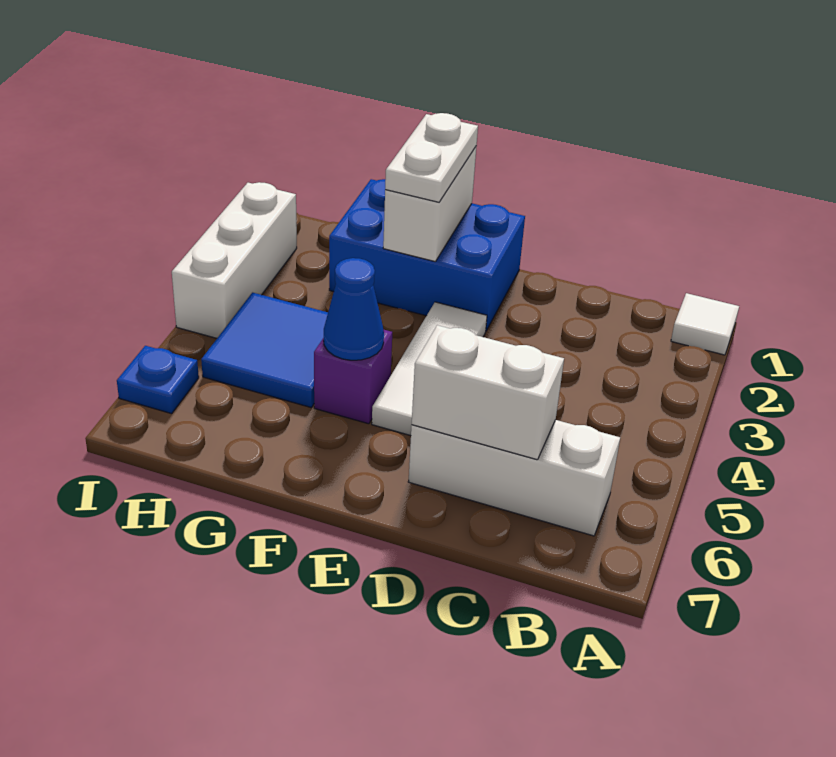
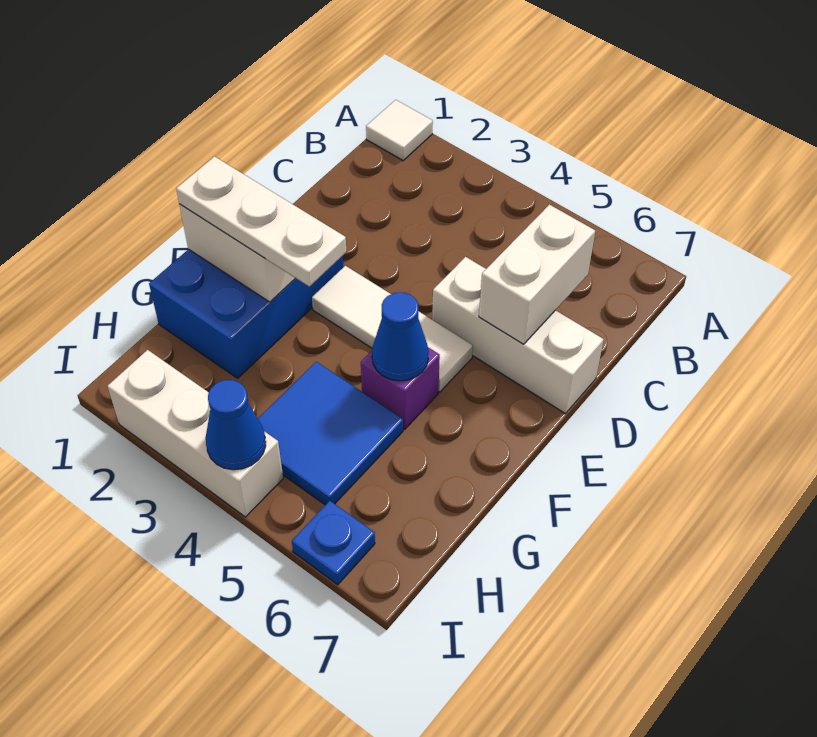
white brick B6:D6 level 1 -> white brick D5:D7 level 1
white plate F1:F2 level 3 -> white plate F1:F3 level 3
none -> blue cone I4 level 2

